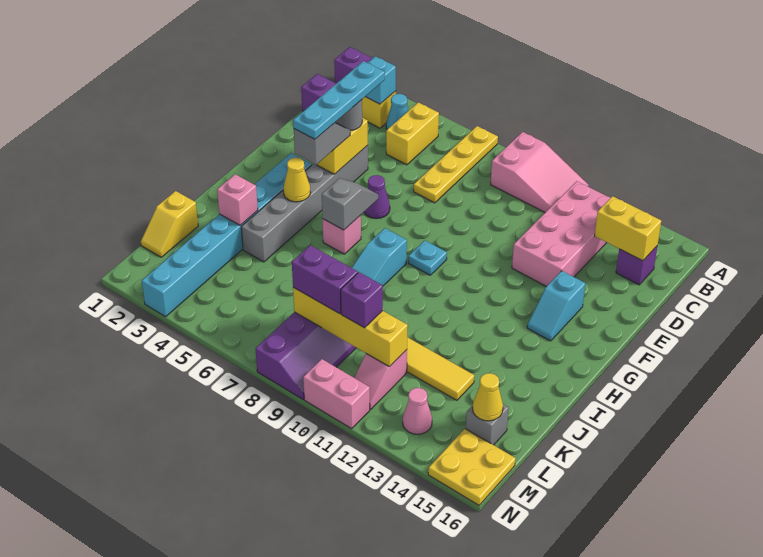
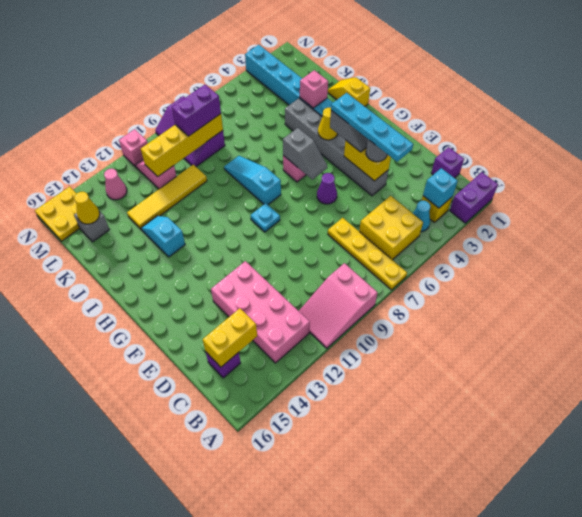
yellow brick B5:C5 level 1 -> yellow brick B5:C6 level 1
cyan slope F14:G14 level 1 top F -> cyan slope I13:J13 level 1 top I
yellow slope K1:L1 level 1 top K -> yellow slope I1:J1 level 1 top I
purple brick L10 level 3 -> none
pink brick N10:N11 level 1 -> pink brick N11 level 1

